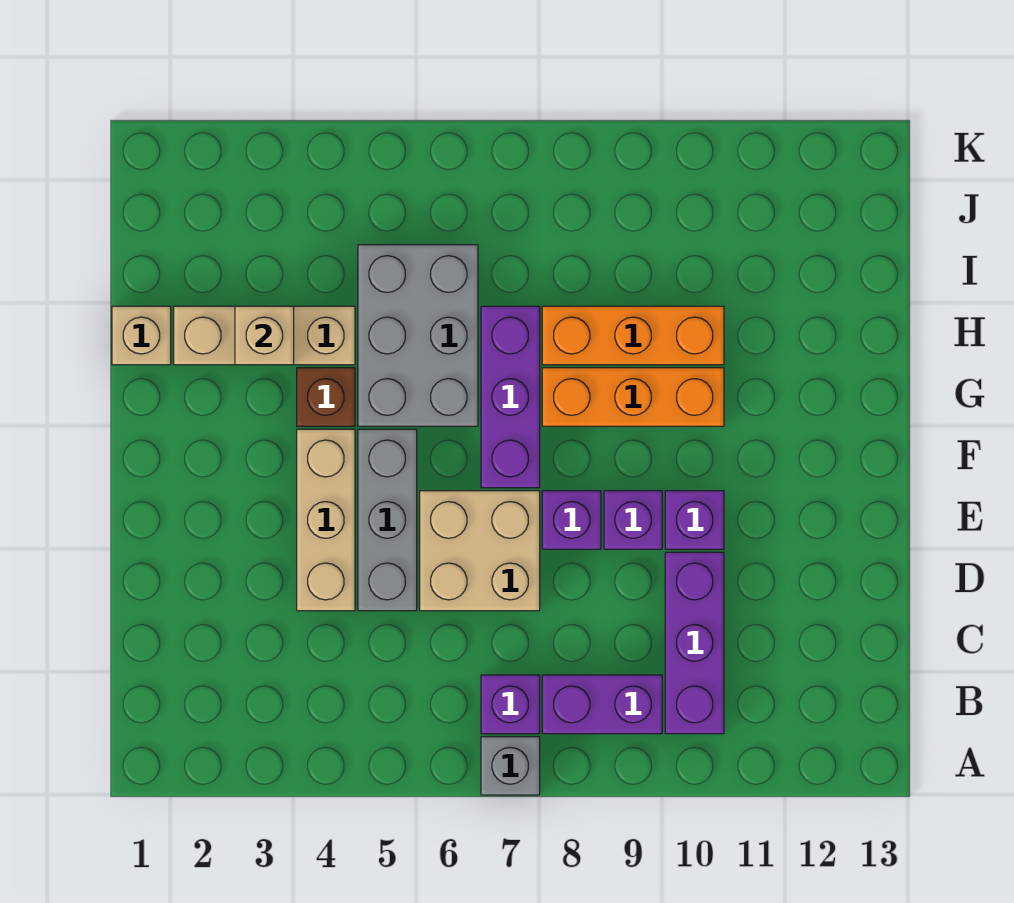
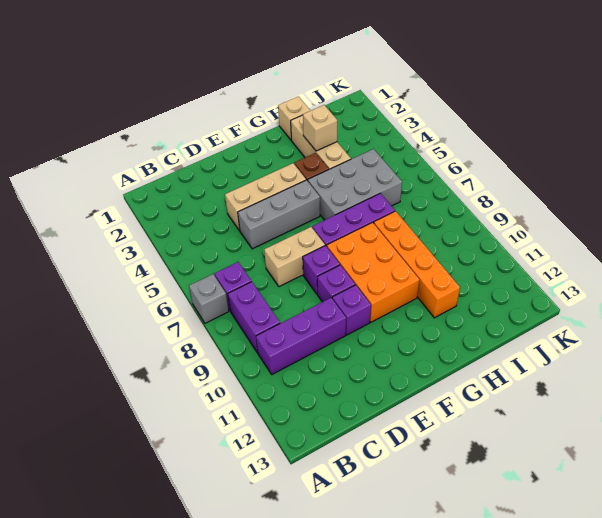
tan brick D6:E7 level 1 -> tan brick D7:E7 level 1
orange brick G8:G10 level 1 -> orange brick F8:G10 level 1
orange brick H8:H10 level 1 -> orange brick H8:H11 level 1

